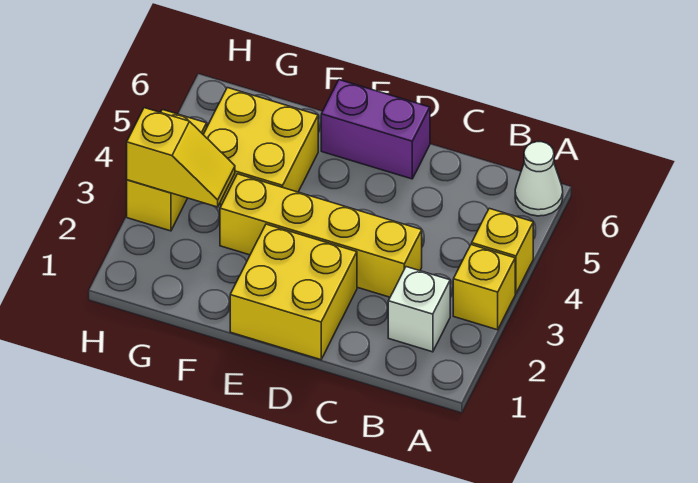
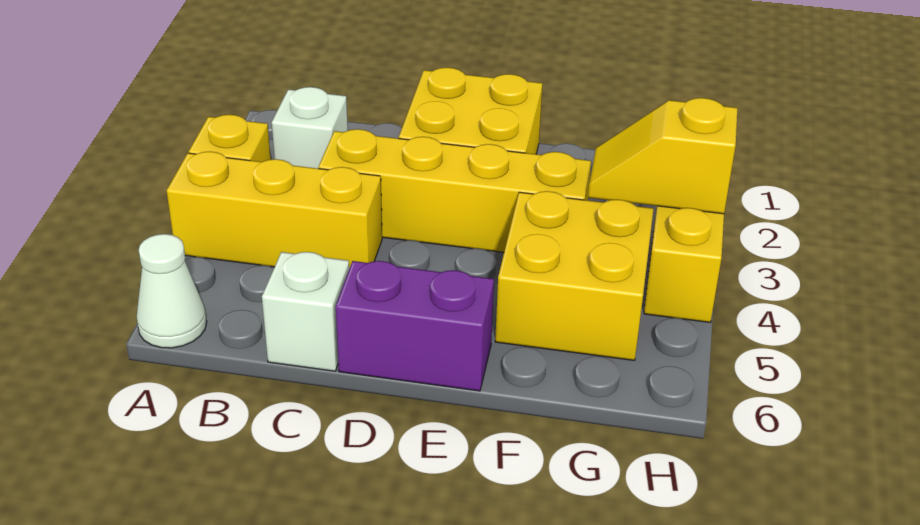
yellow brick A4 level 1 -> yellow brick A4:C4 level 1
none -> white brick C6 level 1

